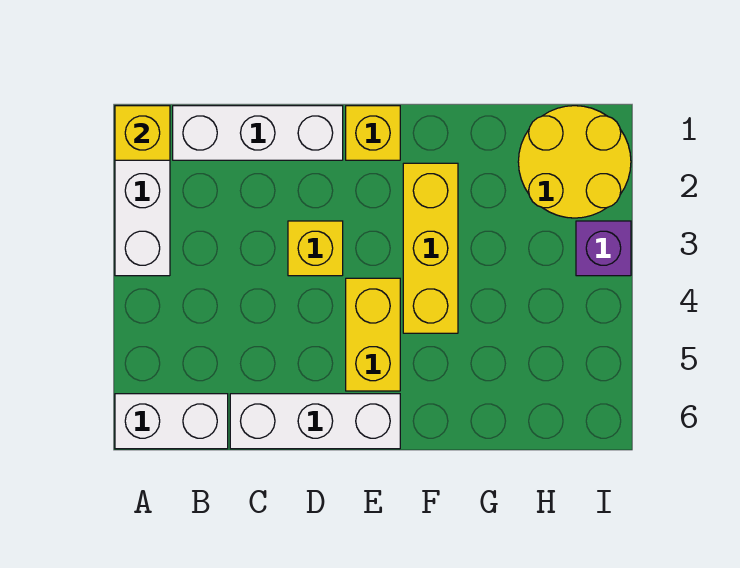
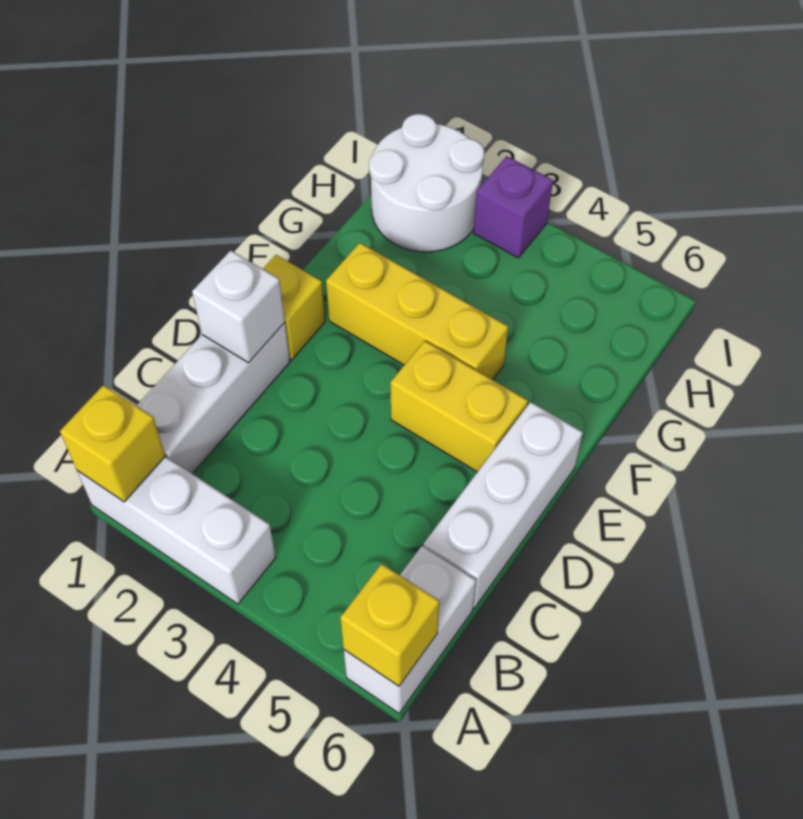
none -> white brick D1 level 2
yellow brick D3 level 1 -> yellow brick A6 level 2
yellow round brick H1:I2 level 1 -> white round brick H1:I2 level 1

